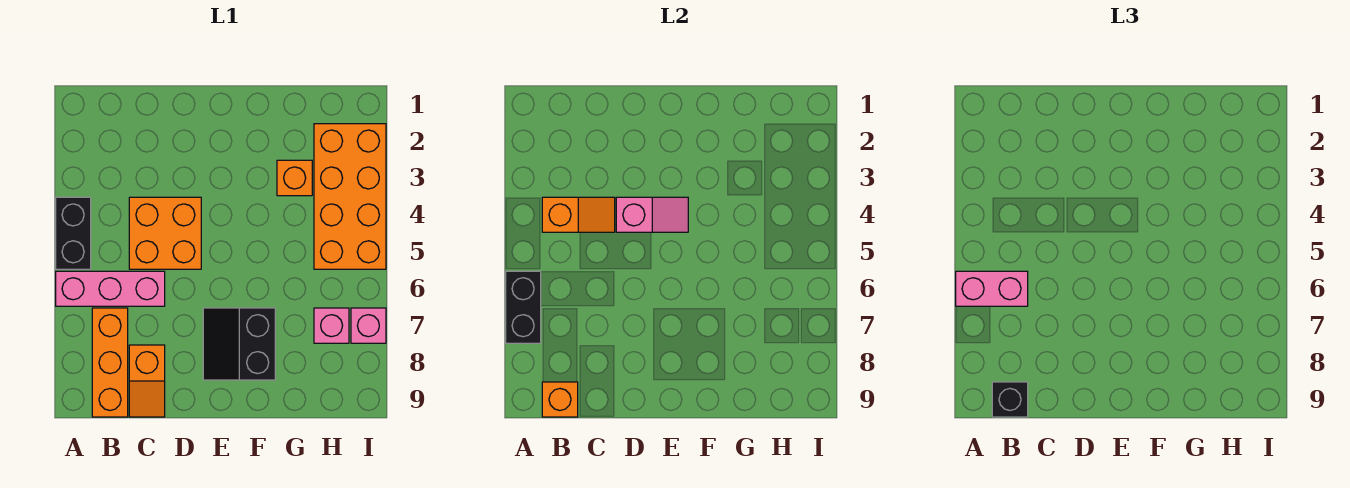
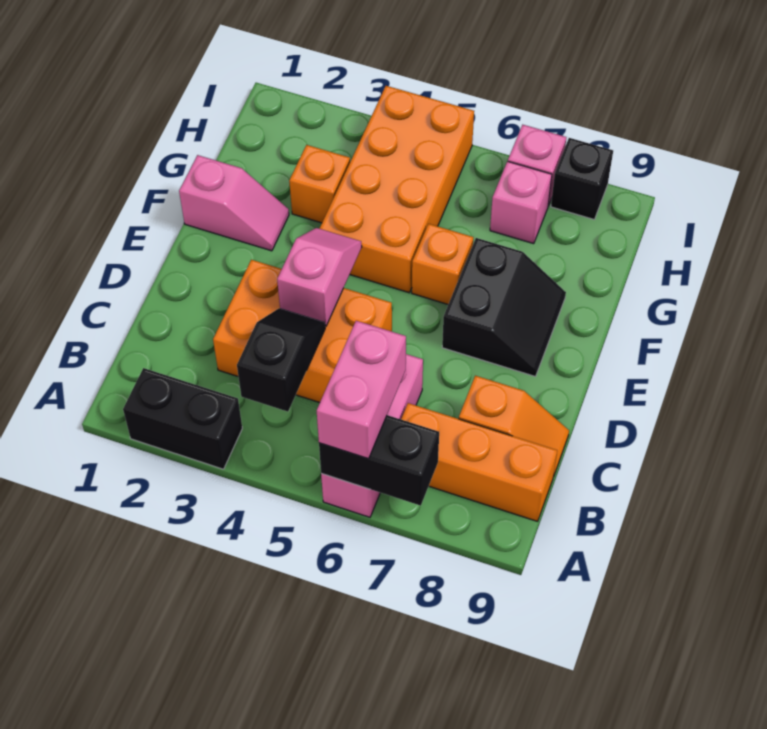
black brick A4:A5 level 1 -> black brick A2:A3 level 1
orange slope B4:C4 level 2 top B -> black slope B4:C4 level 2 top B
orange brick B9 level 2 -> orange brick F6 level 1
black brick B9 level 3 -> black brick I8 level 1
orange brick C4:D5 level 1 -> orange brick C3:D5 level 1
black slope E7:F8 level 1 top F -> black slope E7:F8 level 1 top 7
none -> pink slope F1:F2 level 1 top 1
orange brick H2:I5 level 1 -> orange brick F4:I5 level 1

